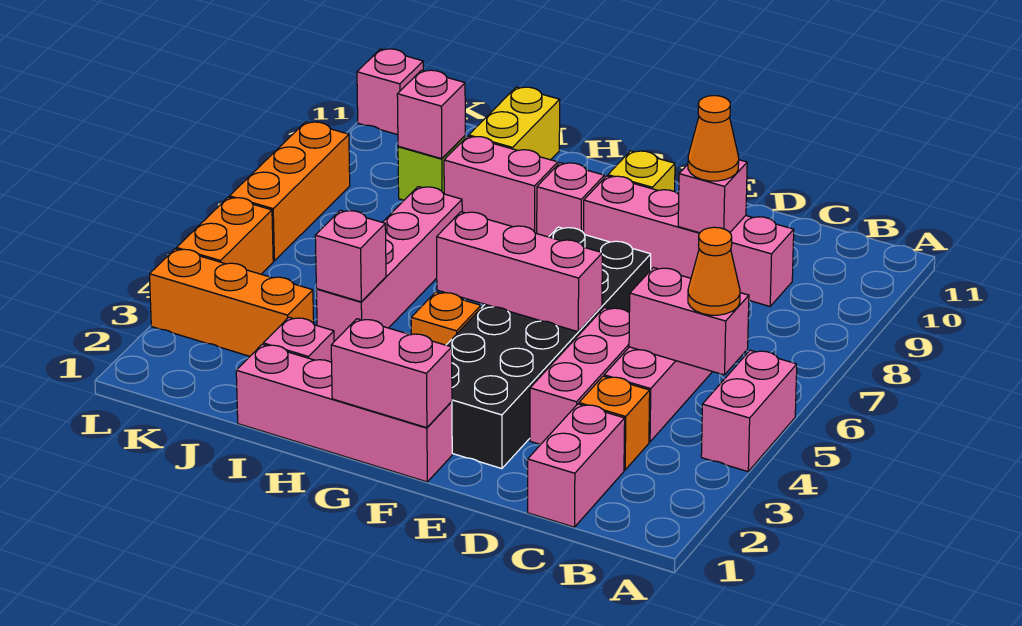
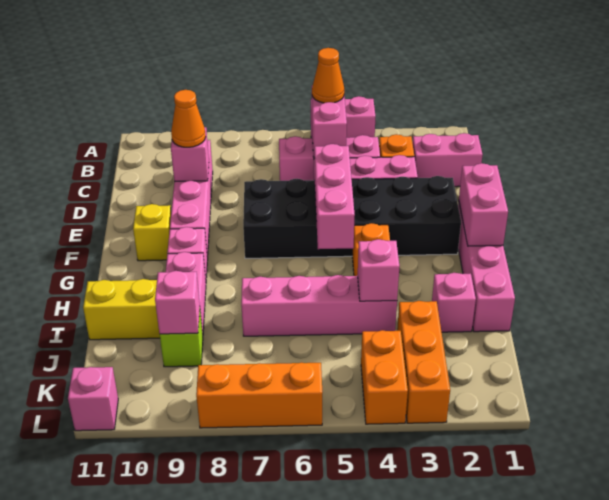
orange brick L4:L5 level 1 -> orange brick K4:L4 level 1

